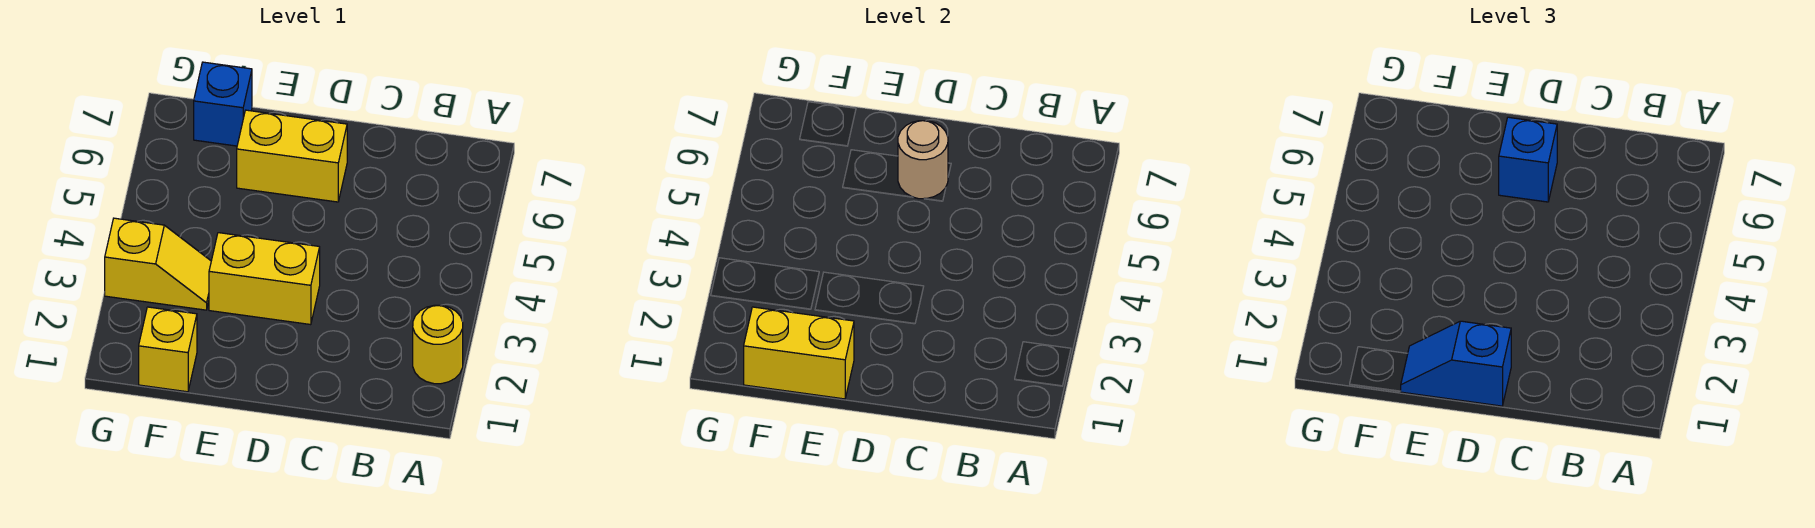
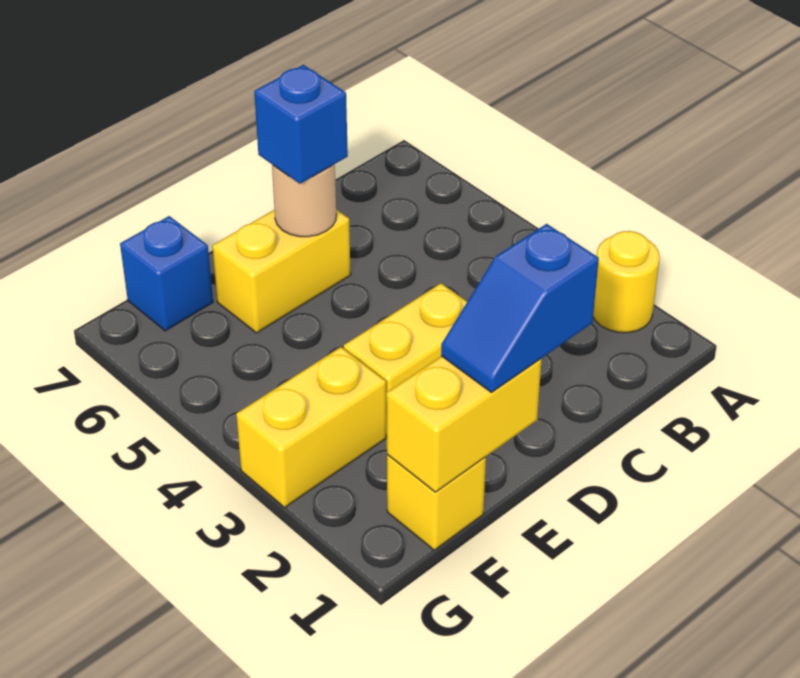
yellow slope F3:G3 level 1 top G -> yellow brick F3:G3 level 1

